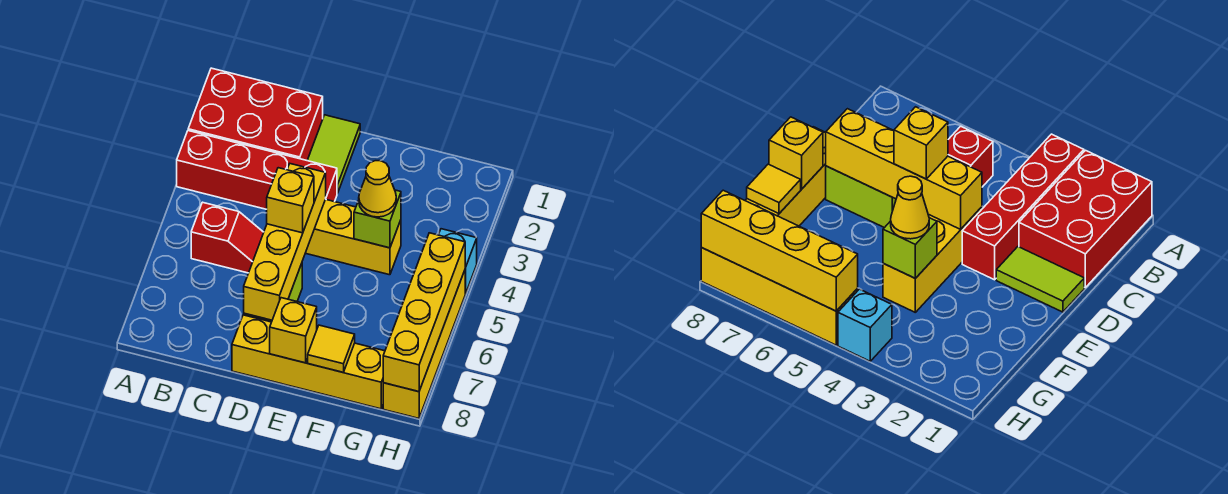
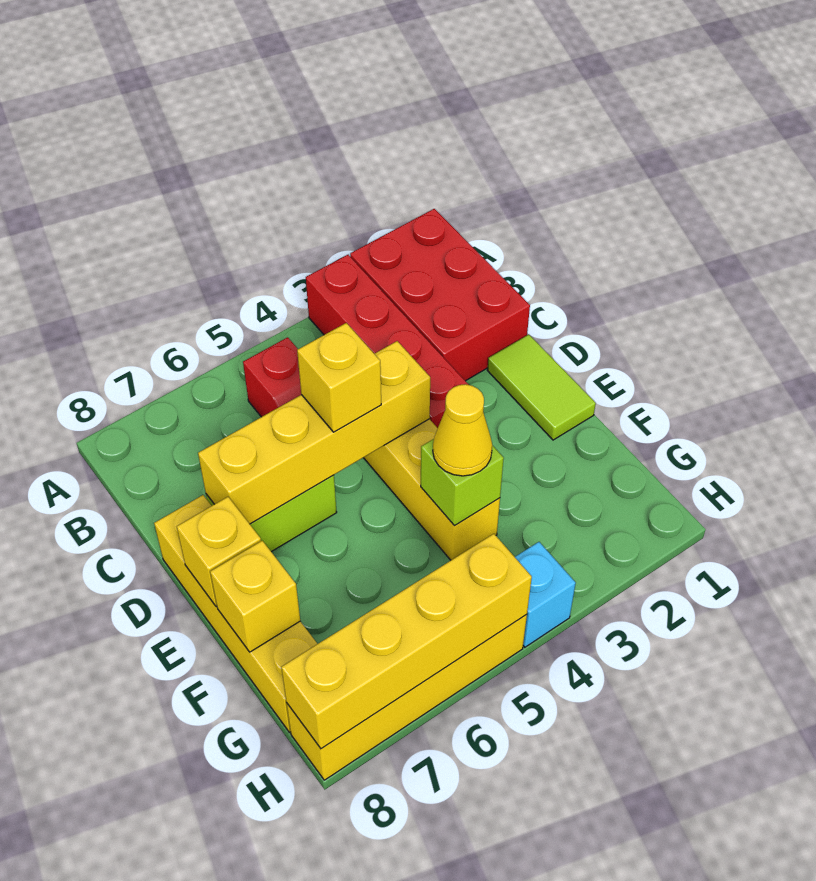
lime tile D1:D2 level 1 -> lime tile D1:E1 level 1
yellow tile F8 level 2 -> yellow brick F8 level 2

